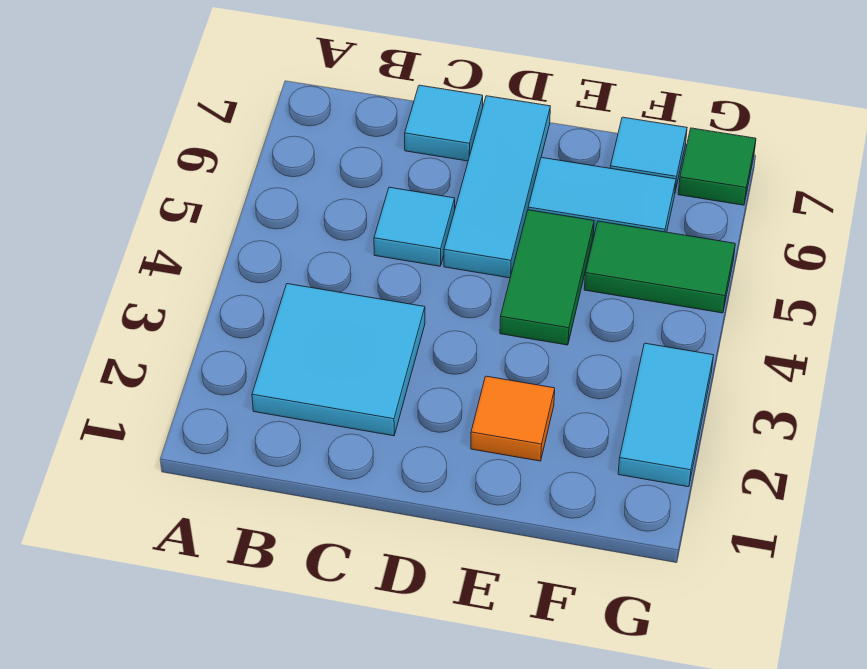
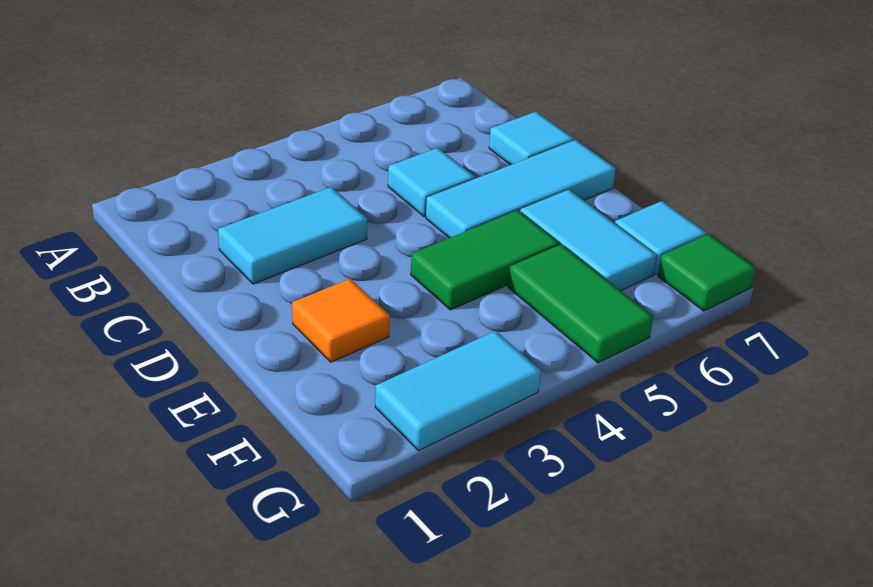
cyan tile B2:C3 level 1 -> cyan tile C2:C3 level 1

